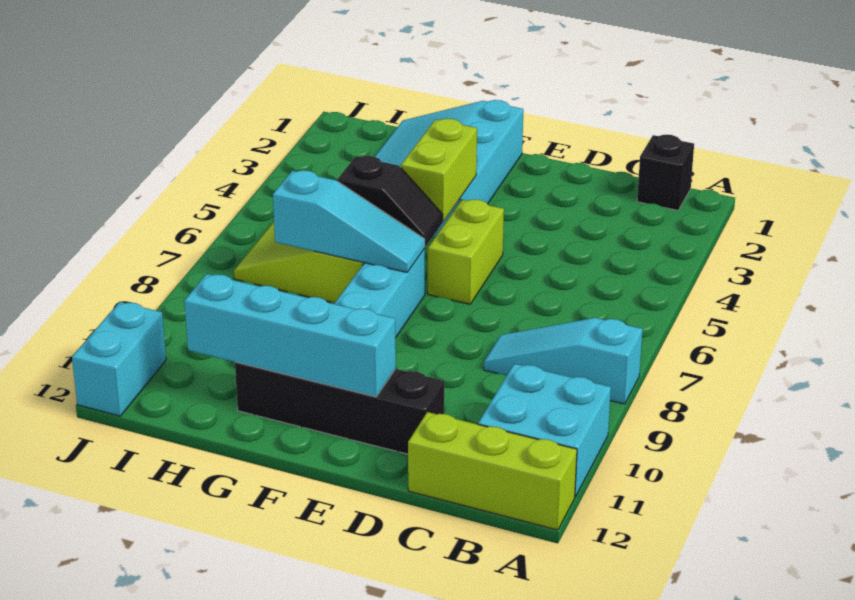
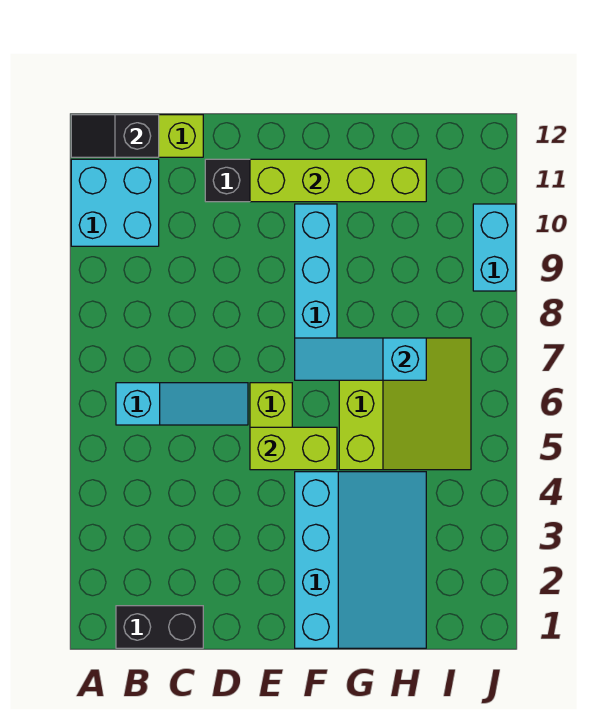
cyan slope A8:C8 level 1 top A -> cyan slope B6:D6 level 1 top B
black brick B1 level 1 -> black brick B1:C1 level 1
cyan brick E11:H11 level 2 -> lime brick E11:H11 level 2
lime brick F4:F5 level 2 -> lime brick E5:F5 level 2
black slope F6:G6 level 2 top G -> black slope A12:B12 level 2 top B
cyan brick J11:J12 level 1 -> cyan brick J9:J10 level 1

